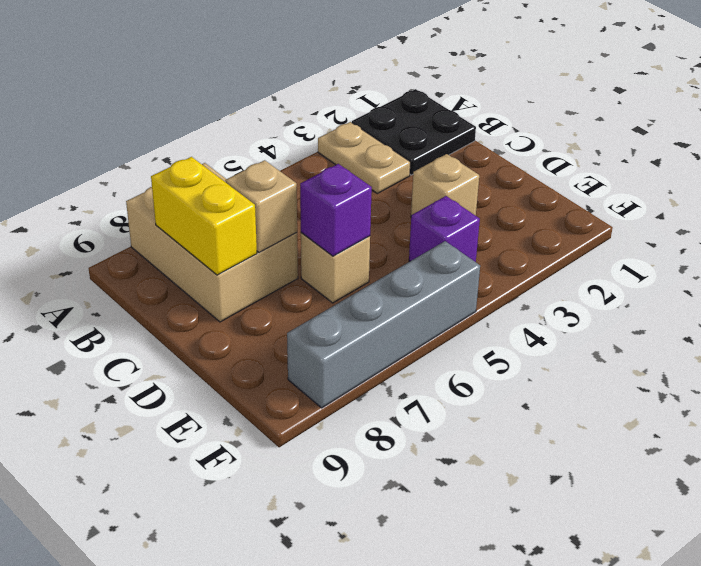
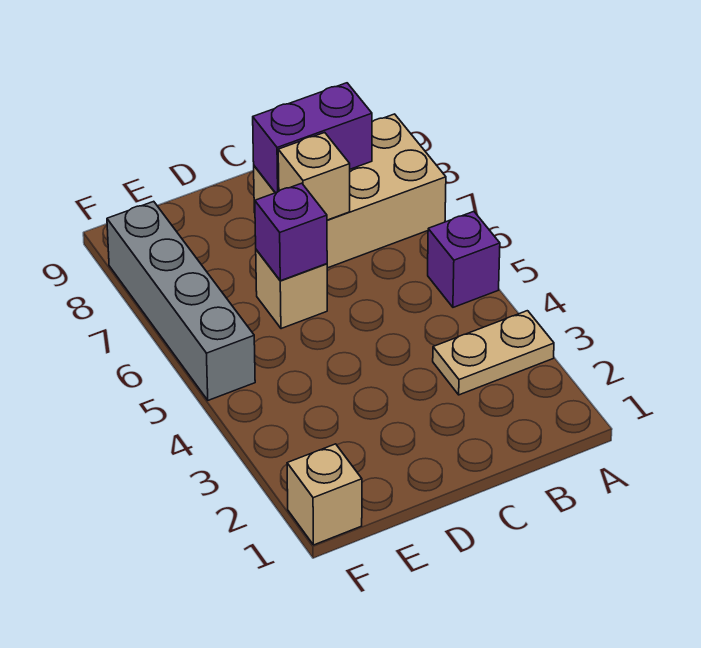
black plate A1:B2 level 1 -> none
yellow brick B8:C8 level 2 -> purple brick B8:C8 level 2
tan brick D3 level 1 -> tan brick F1 level 1
purple brick E4 level 1 -> purple brick A5 level 1

